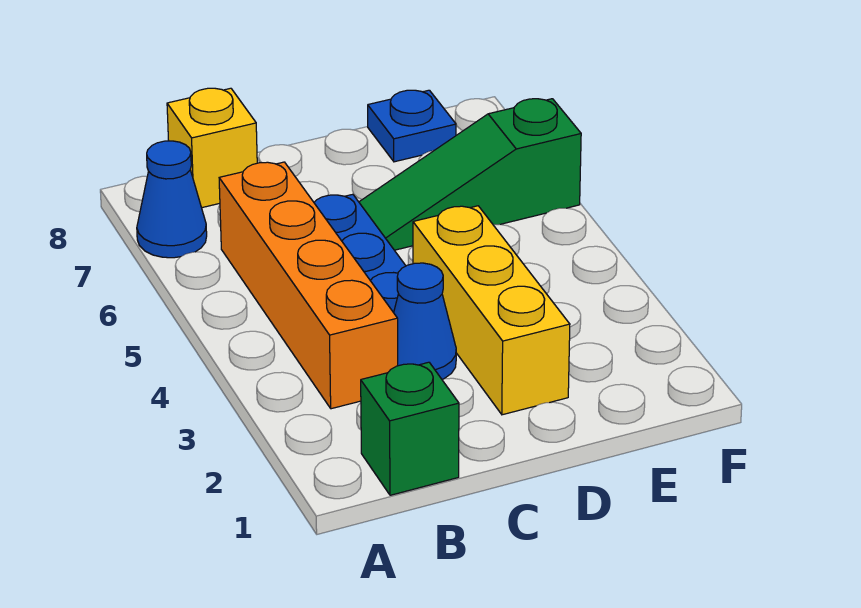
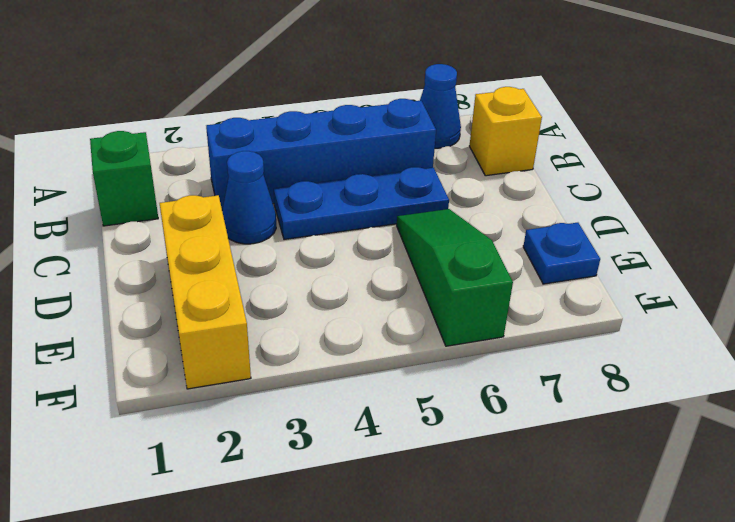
orange brick B3:B6 level 1 -> blue brick B3:B6 level 1
yellow brick D2:D4 level 1 -> yellow brick D2:F2 level 1

